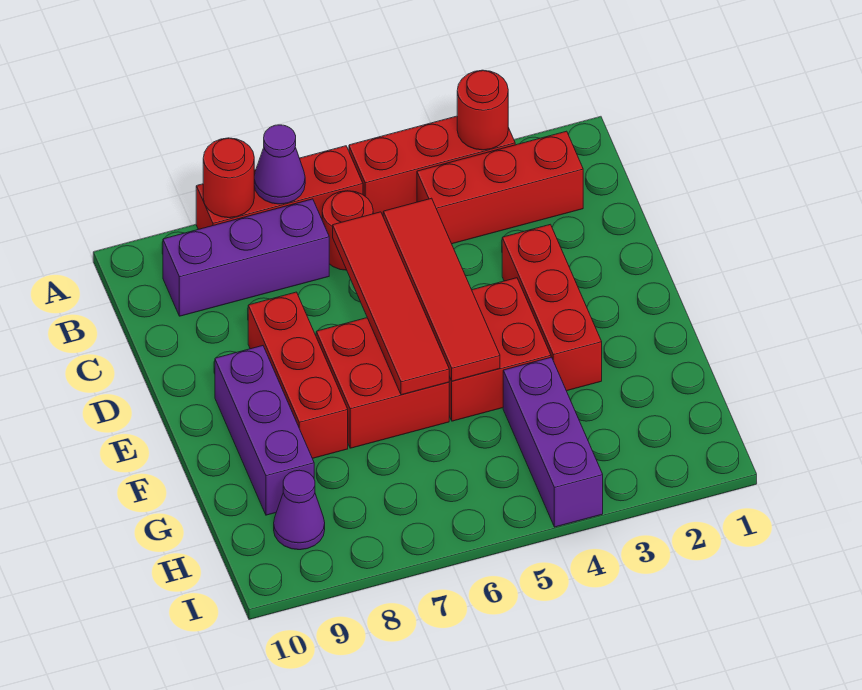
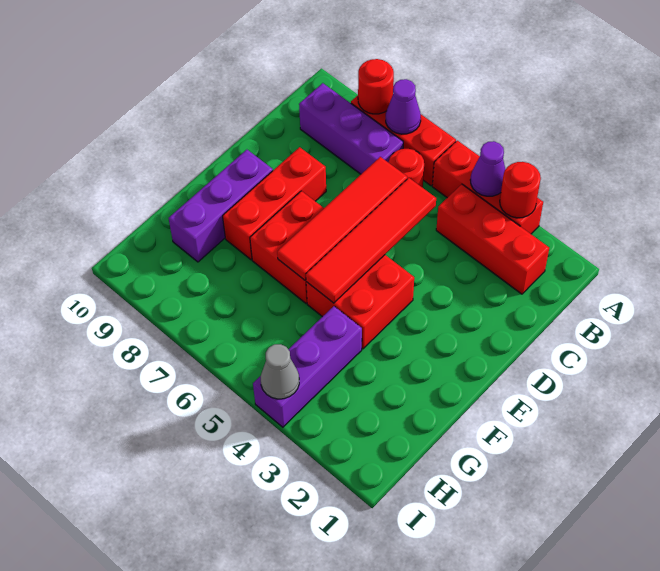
red brick D3:F3 level 1 -> none
purple cone H9 level 1 -> purple cone A4 level 2
none -> grey cone I4 level 2

